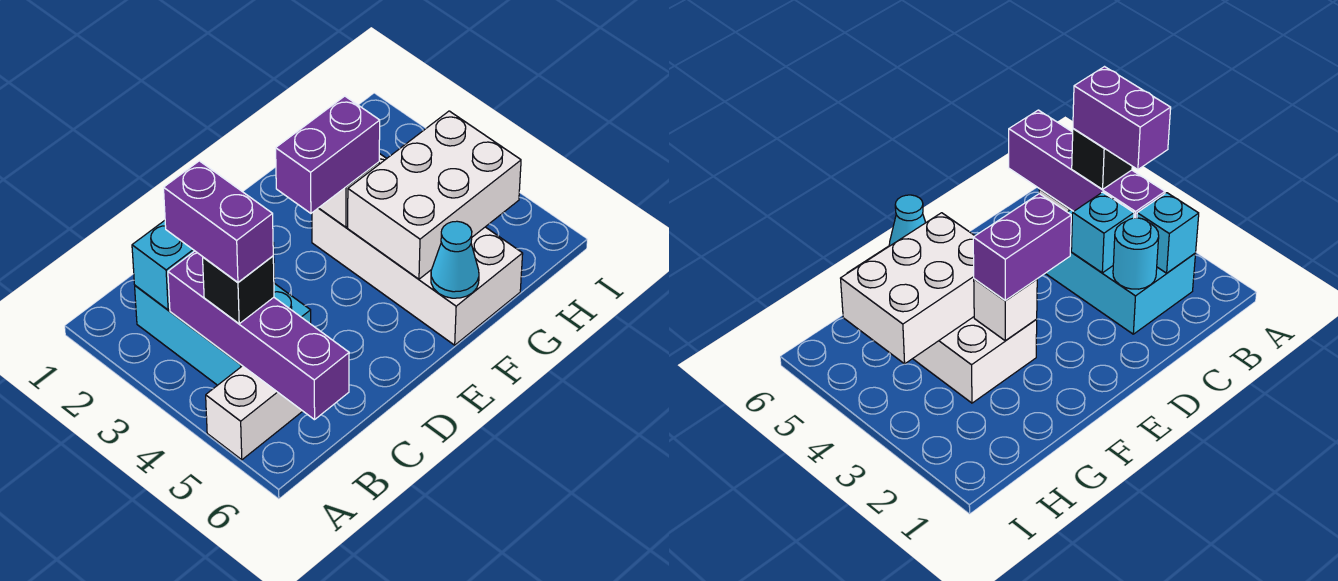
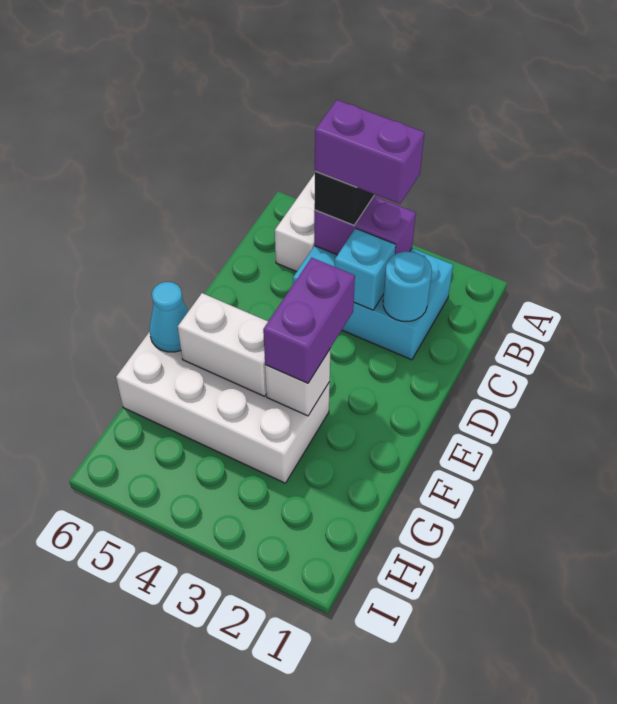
cyan brick B2 level 2 -> none
purple brick B3:B6 level 2 -> purple brick B3:B4 level 2
white brick F4:H5 level 2 -> white brick F4:F5 level 2

